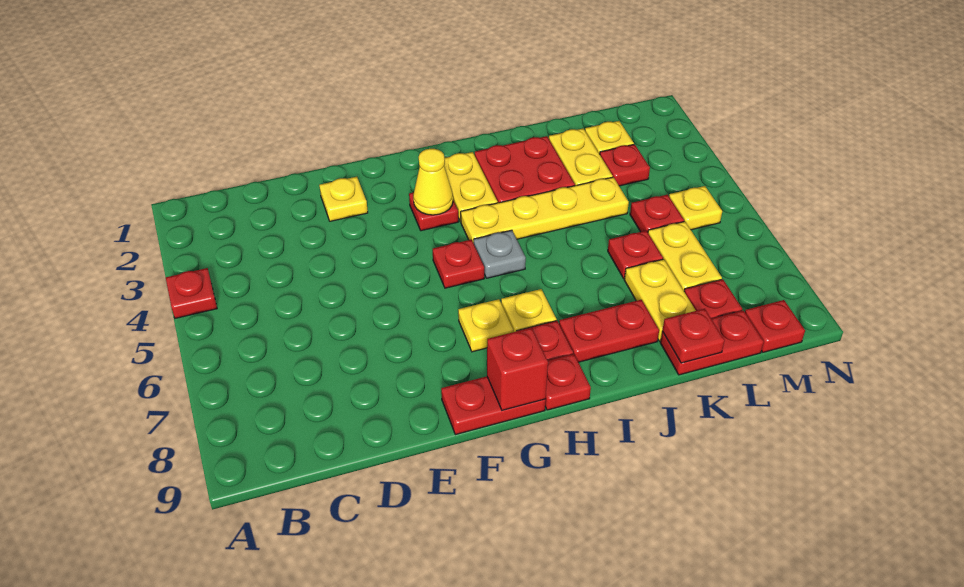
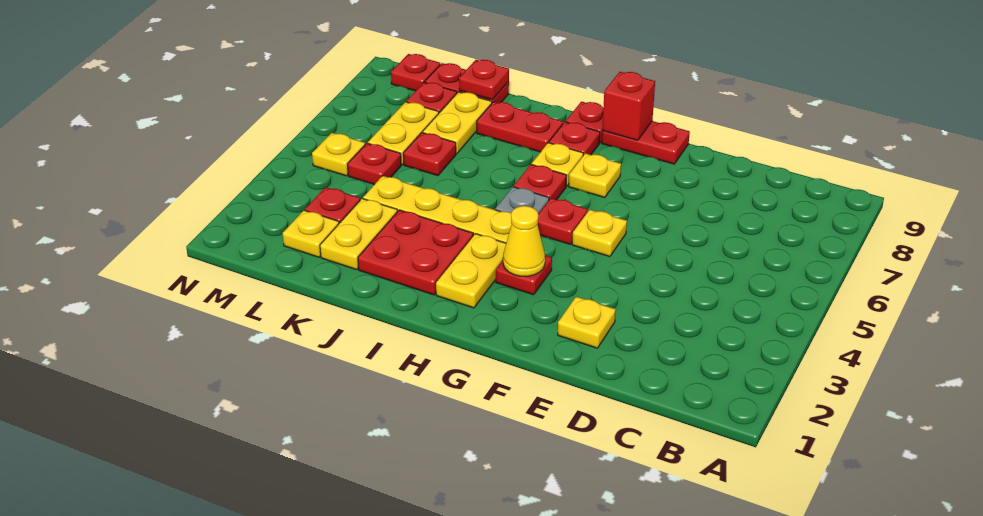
red plate A4 level 1 -> red plate H6 level 1
none -> yellow plate F5 level 1

